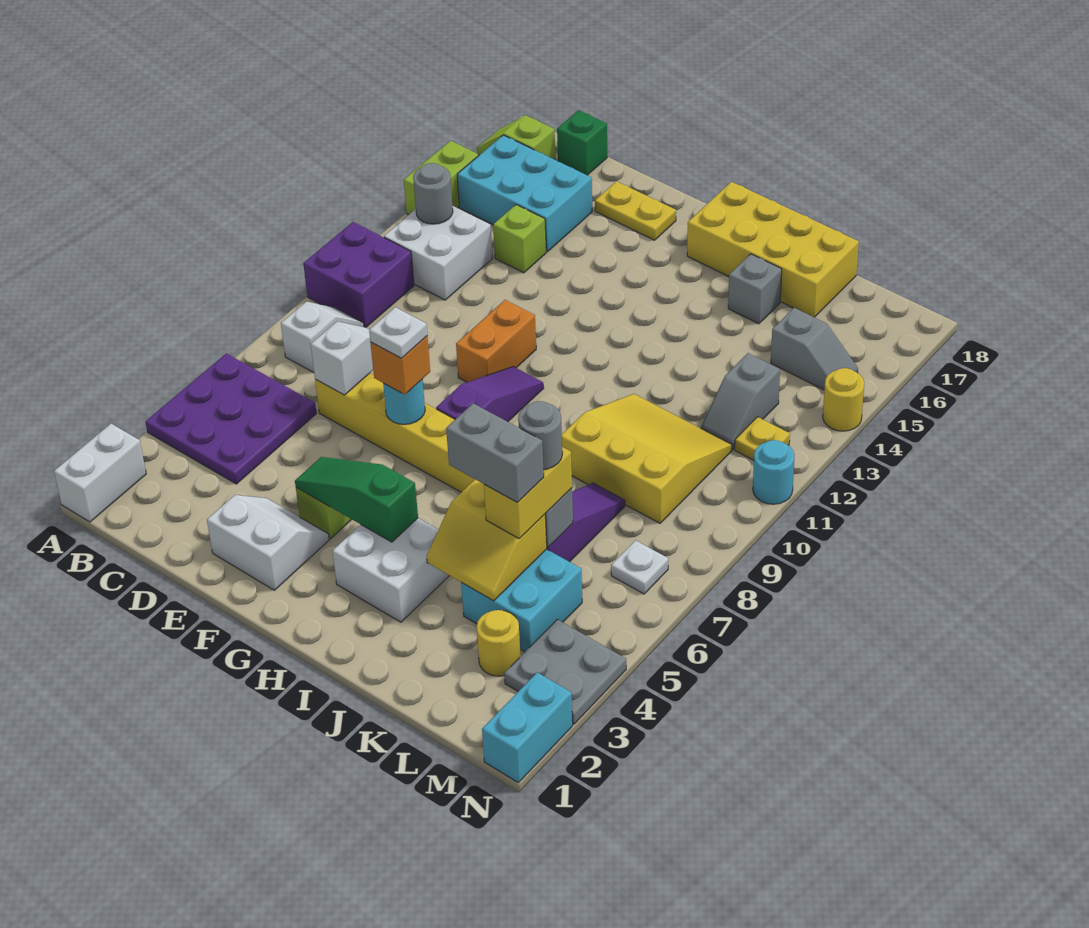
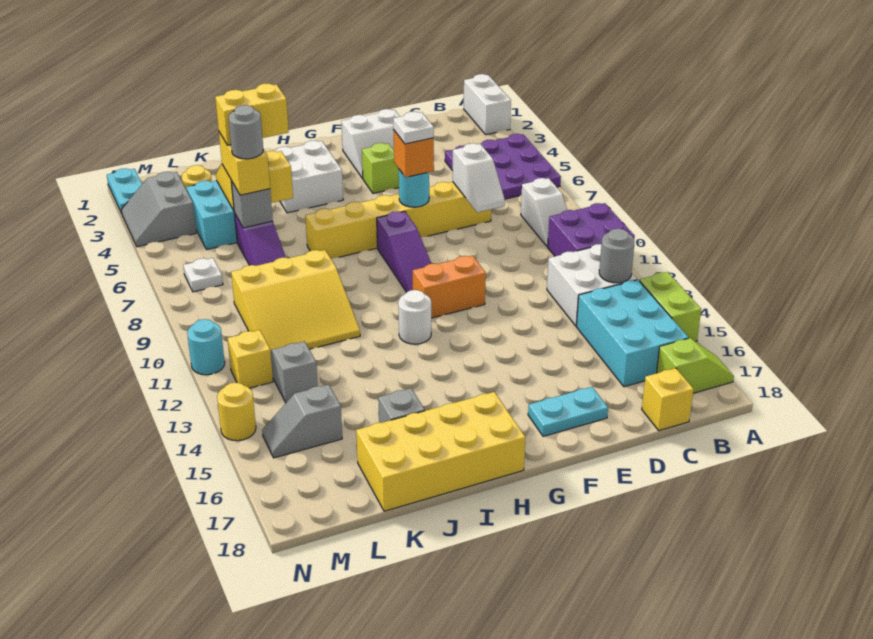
cyan brick B15:D16 level 1 -> cyan brick B14:C16 level 1
green brick C18 level 1 -> yellow brick C18 level 1
lime brick D14 level 1 -> none
yellow plate E17:F17 level 1 -> cyan plate E17:F17 level 1
green slope F4:H4 level 2 top H -> none
orange brick F10:F11 level 1 -> orange brick F11:G11 level 1
none -> white round brick H12 level 1
grey brick J5:K5 level 4 -> yellow brick J5:K5 level 4
grey plate M3:N4 level 1 -> grey slope M3:N4 level 1 top M
yellow plate M12 level 1 -> yellow brick M12 level 1
cyan brick N1:N2 level 1 -> cyan plate N1:N2 level 1

